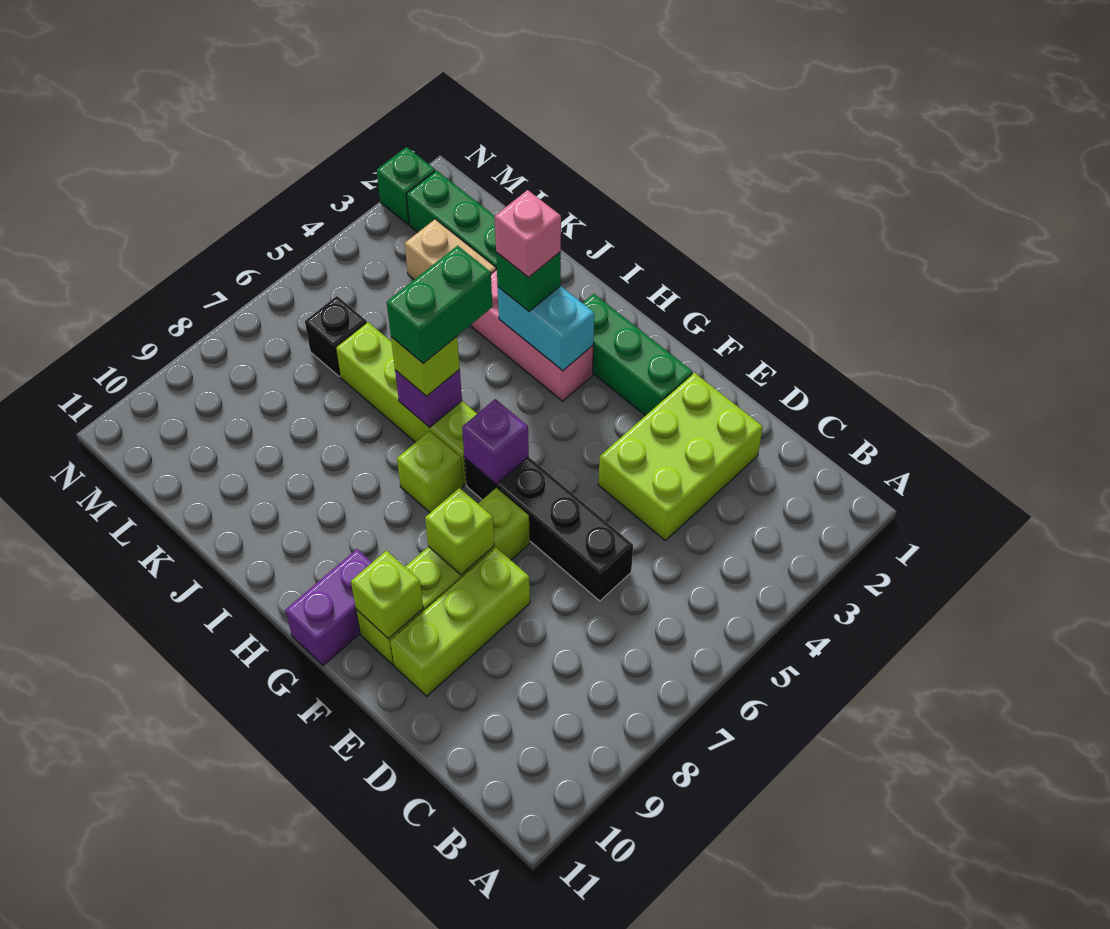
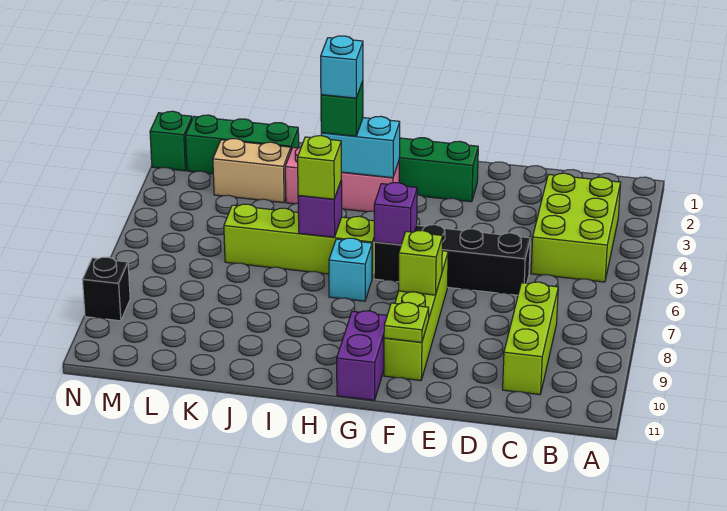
lime brick D2:E4 level 1 -> lime brick B3:C5 level 1
lime brick E8:E10 level 1 -> lime brick C8:C10 level 1
lime brick F10 level 2 -> lime plate F10 level 2
lime brick H7 level 1 -> cyan brick H7 level 1
pink brick I3 level 4 -> cyan brick I3 level 4
green brick I5:I6 level 4 -> none
black brick L6 level 1 -> black brick N9 level 1

